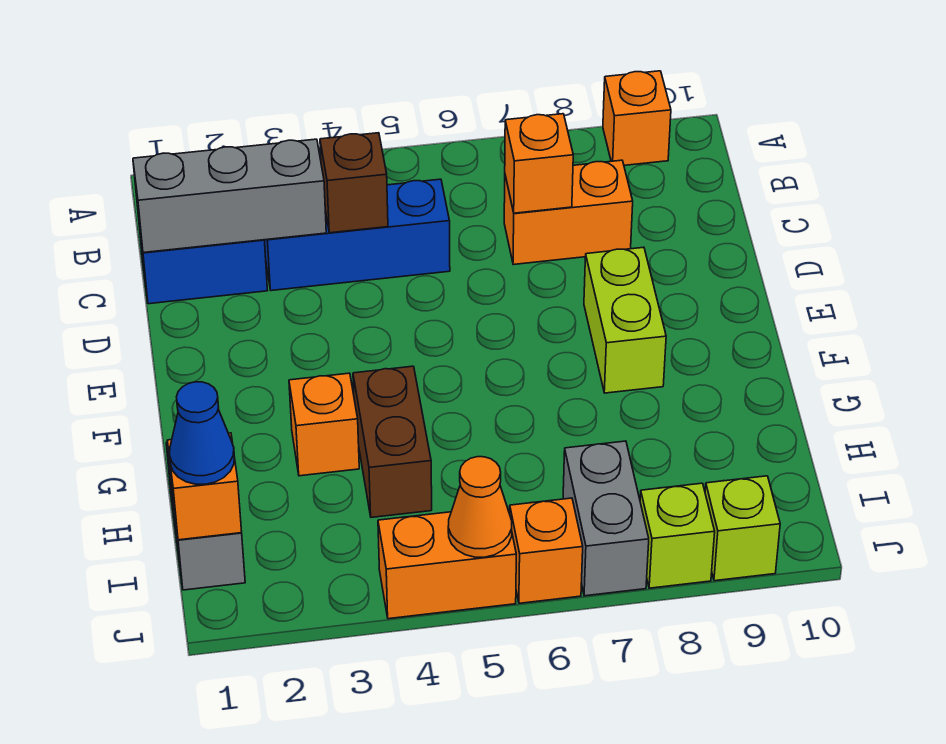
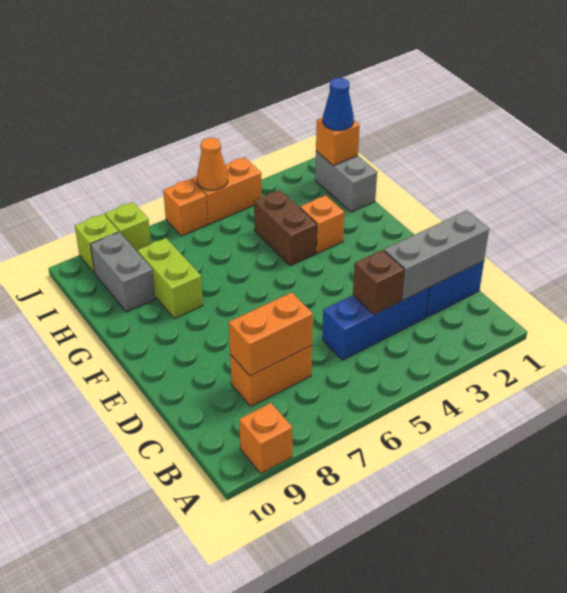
orange brick C7 level 2 -> orange brick C7:C8 level 2
lime brick E8:F8 level 1 -> lime brick G8:H8 level 1
grey brick I7:J7 level 1 -> grey brick H9:I9 level 1

